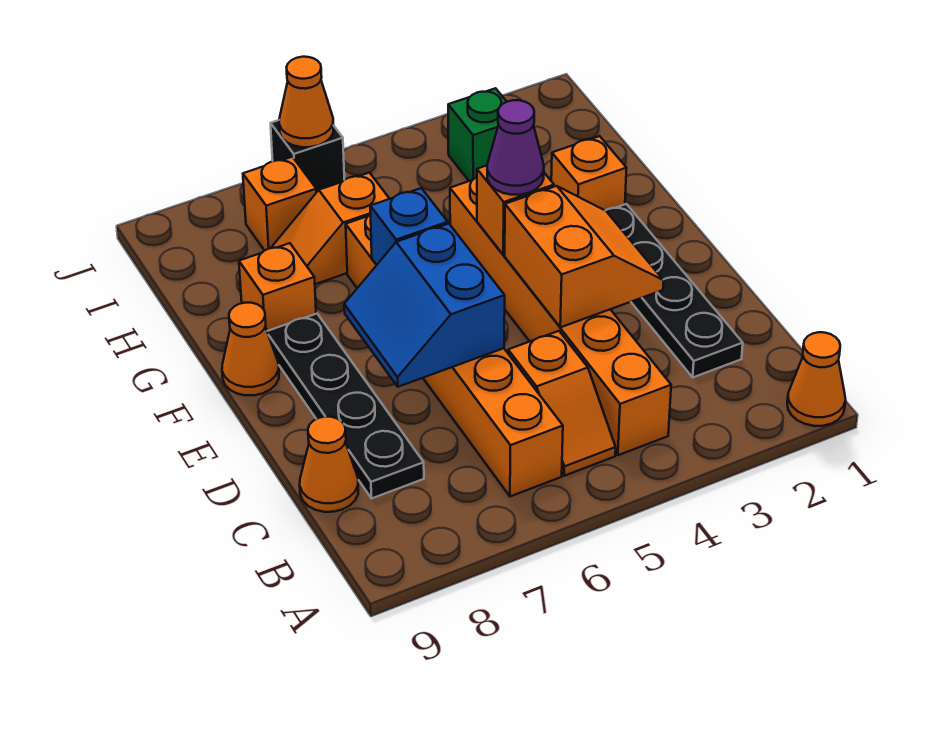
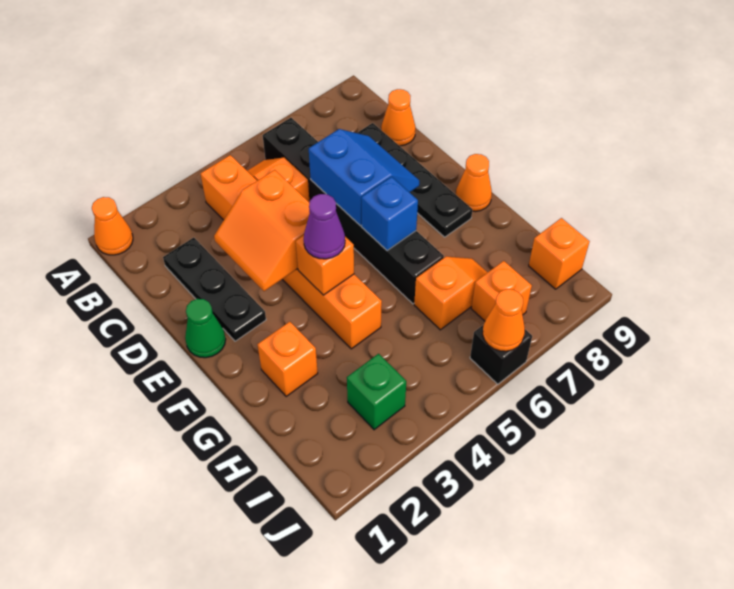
orange brick B6:G6 level 1 -> black brick B6:G6 level 1
black plate C2:F2 level 1 -> black plate C2:E2 level 1
none -> green cone E1 level 1
orange brick G8 level 1 -> orange brick I9 level 1

